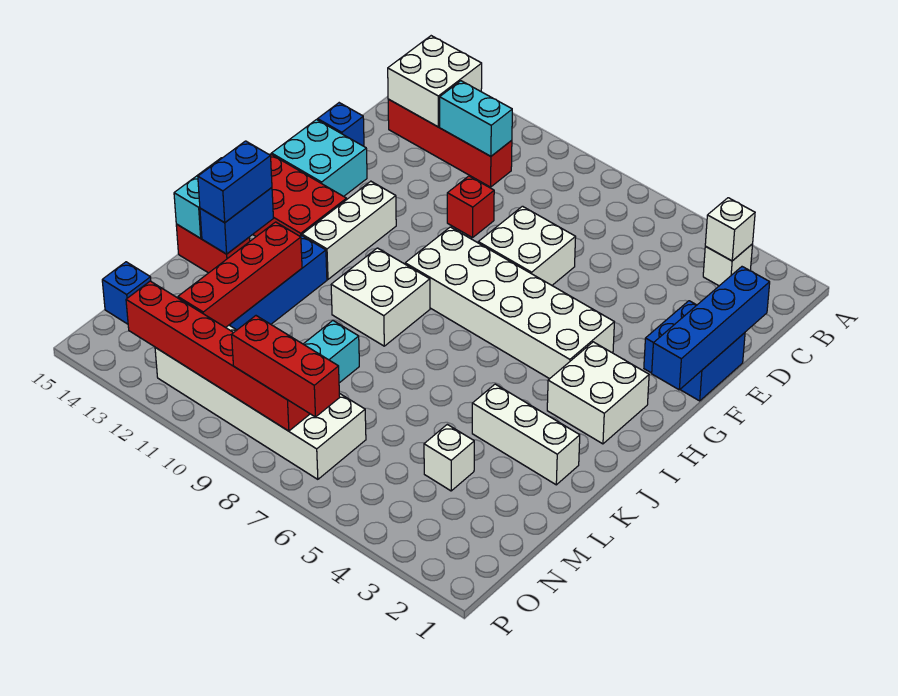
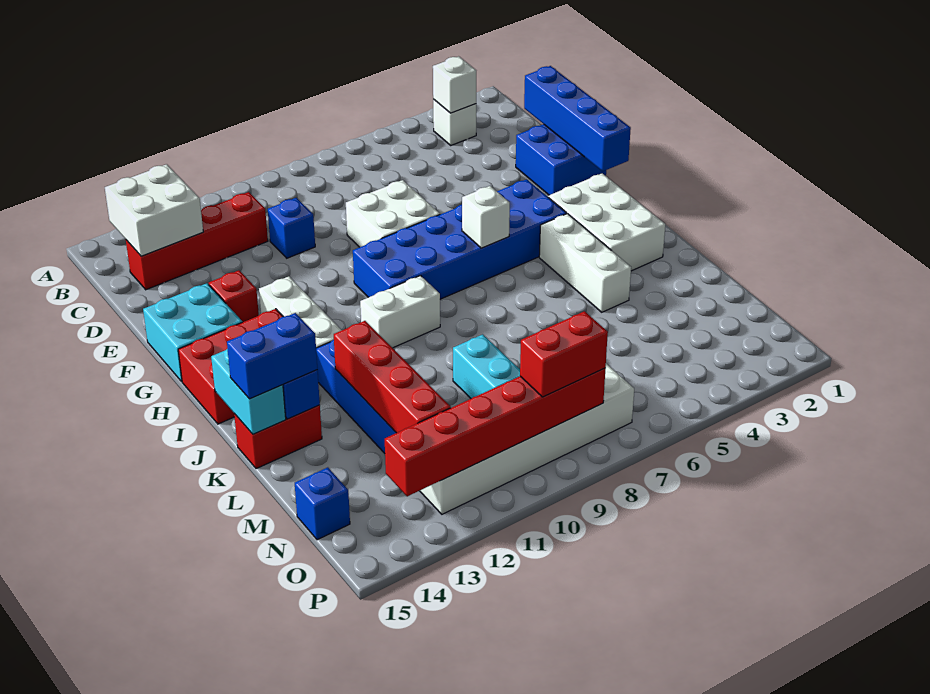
cyan brick C11:C12 level 2 -> none
red brick E10 level 1 -> red brick F13 level 1
blue brick E15 level 1 -> blue brick D10 level 1
white brick G4:H9 level 1 -> blue brick G4:H9 level 1
white brick H2:I3 level 1 -> white brick H2:J3 level 1
white brick I9:J10 level 1 -> white brick I9:I10 level 1
blue brick J14:K14 level 3 -> blue brick K14:K15 level 3
white brick K2:K4 level 1 -> white brick I4:K4 level 1
white brick M4 level 1 -> white brick H6 level 2
red brick O7:O9 level 3 -> red brick O8:O9 level 3

